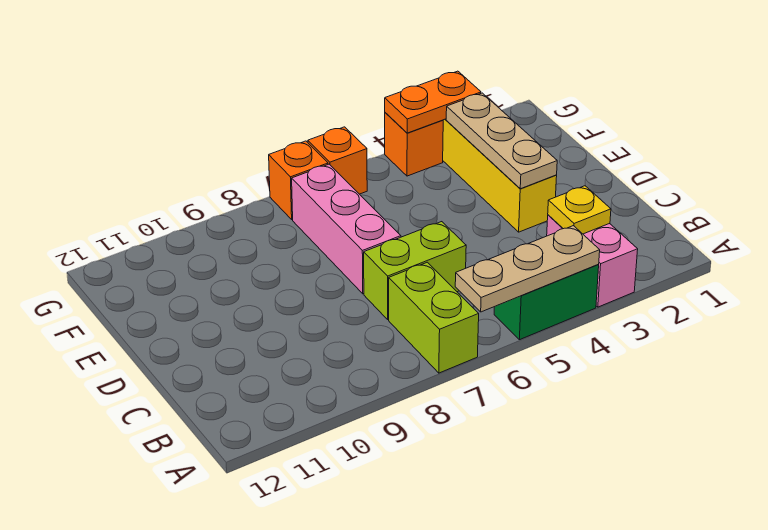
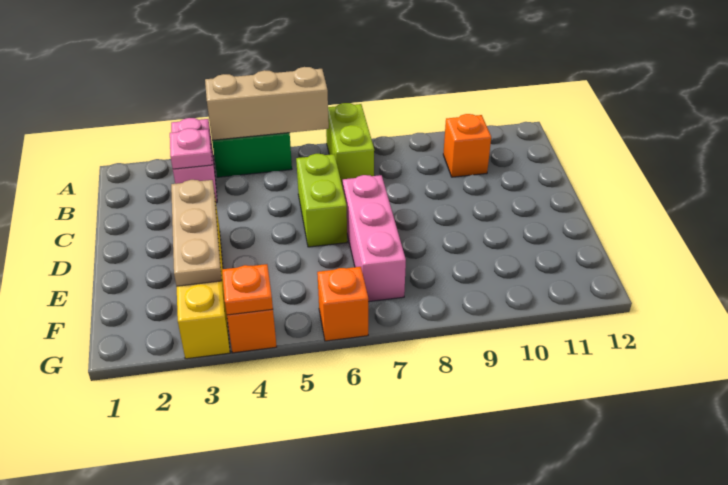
tan plate A4:A6 level 2 -> tan brick A4:A6 level 2
yellow plate B3 level 2 -> pink plate B3 level 2
lime brick C6:C7 level 1 -> lime brick C6:D6 level 1
orange plate G3:G4 level 2 -> orange plate G4 level 2
orange brick G7 level 1 -> orange brick B10 level 1

